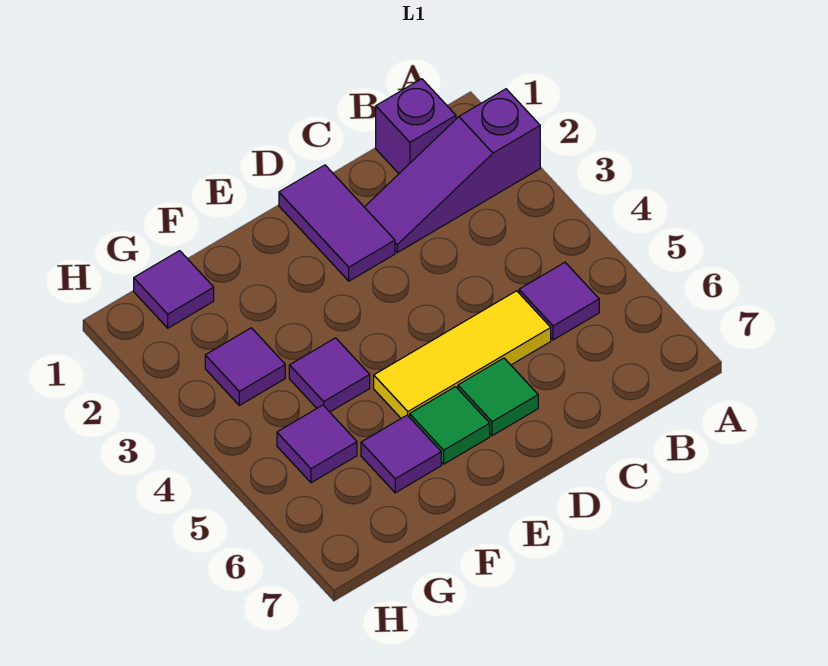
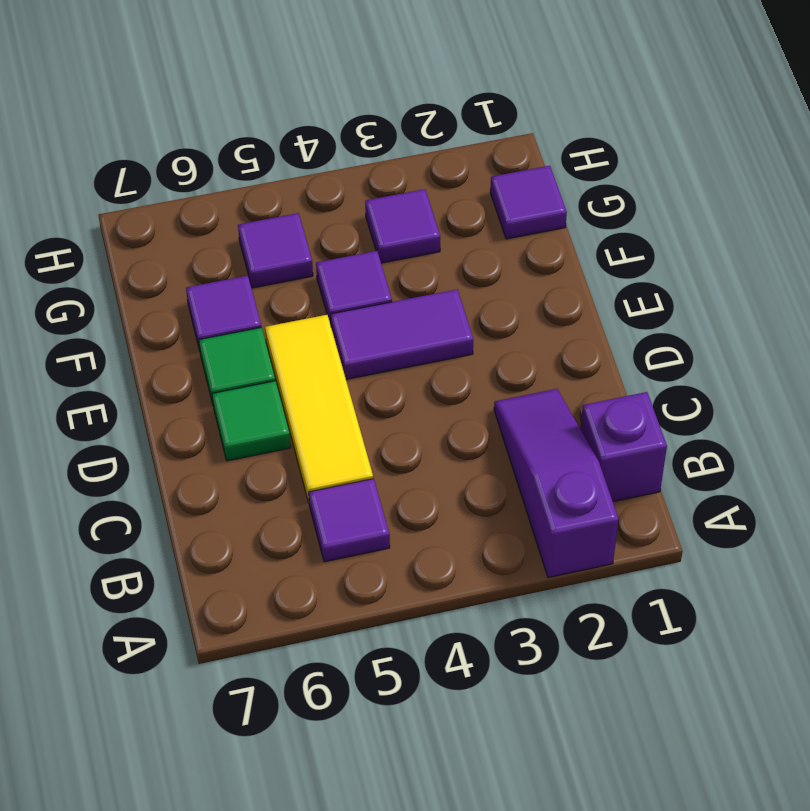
purple tile D1:D2 level 1 -> purple tile E3:E4 level 1

